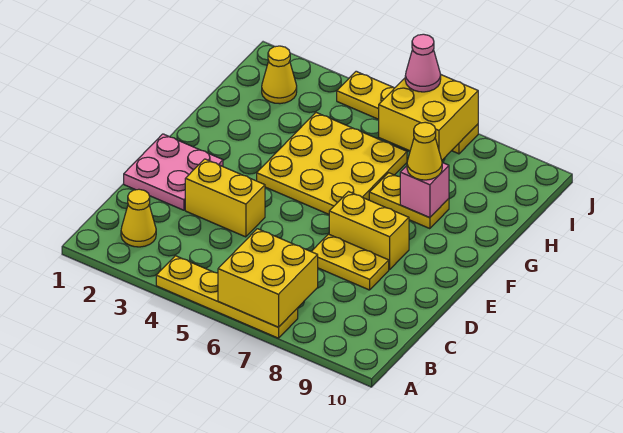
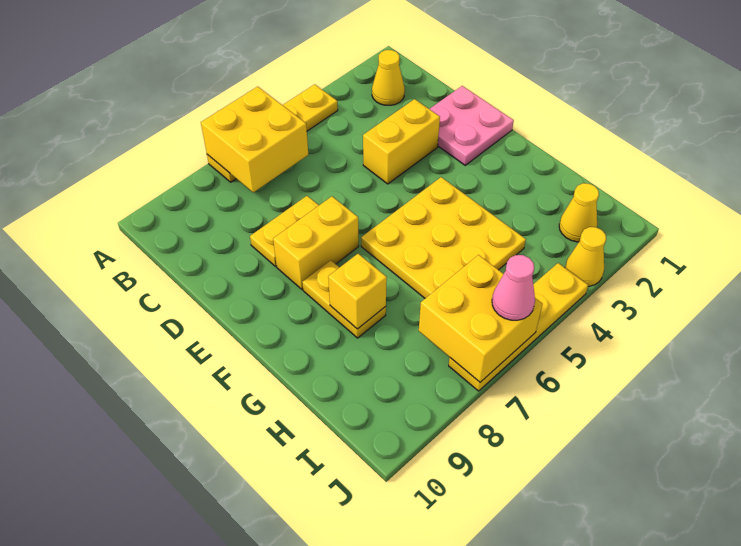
yellow plate G7:G8 level 1 -> yellow plate F8:G8 level 1
pink brick G8 level 2 -> yellow brick G8 level 2
yellow cone G8 level 3 -> yellow cone J3 level 1

